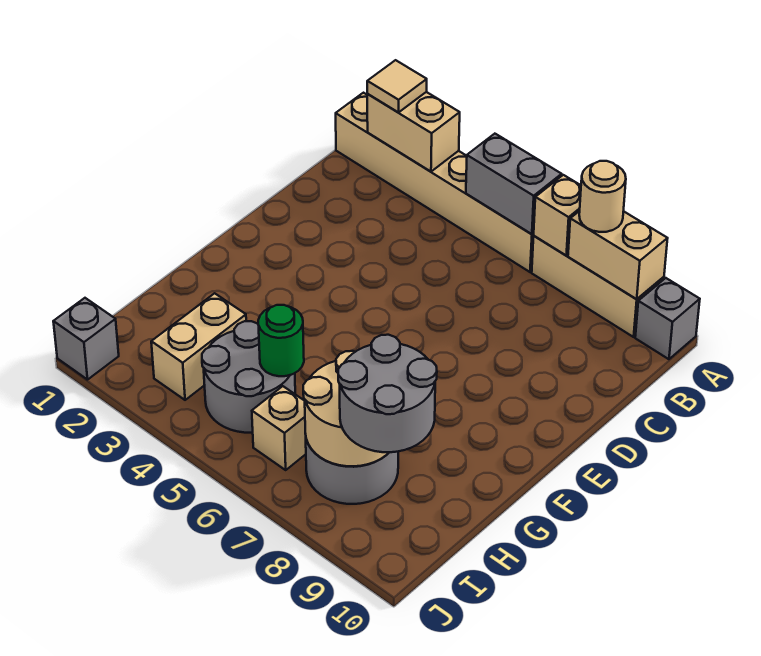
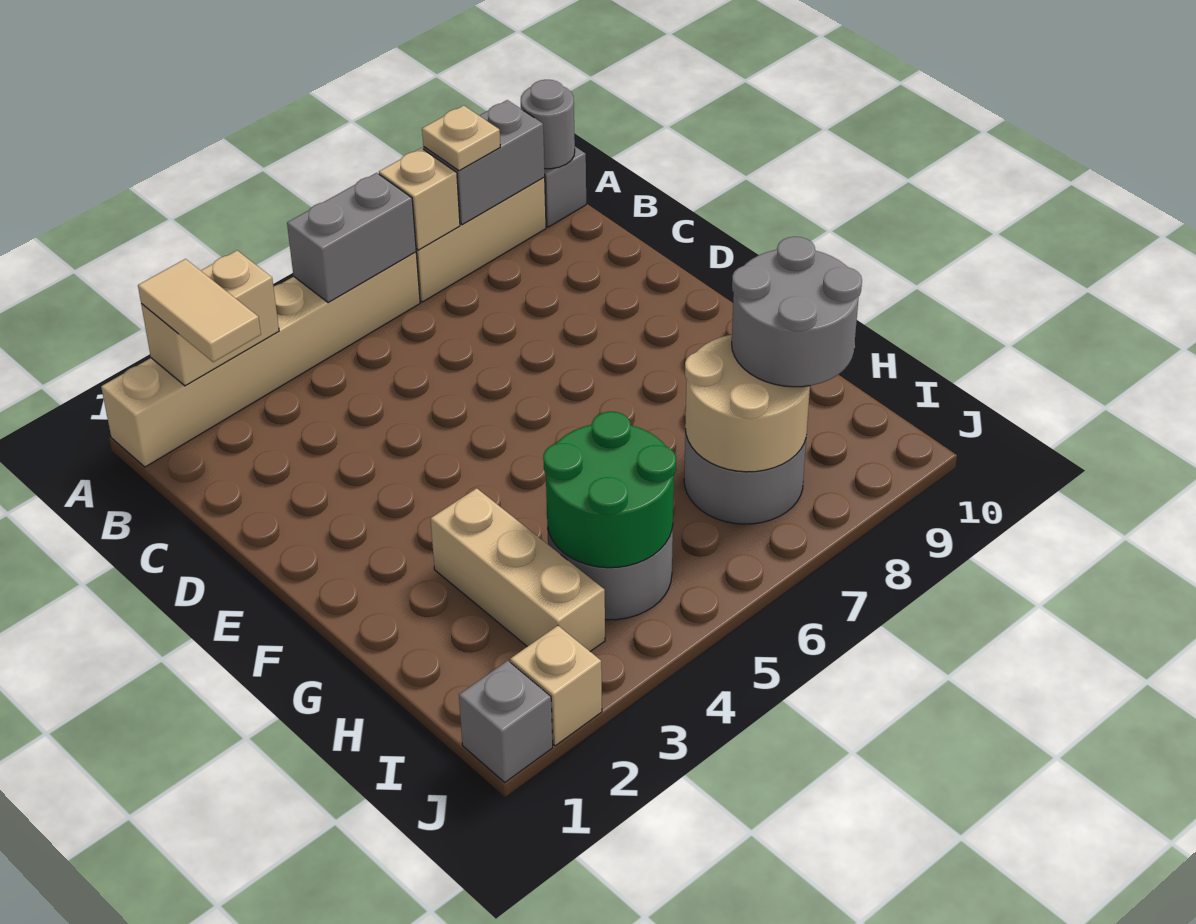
tan tile A2 level 3 -> tan tile A2:B2 level 3
tan brick A8:A9 level 2 -> grey brick A8:A9 level 2
tan round brick A8 level 3 -> tan plate A8 level 3
none -> grey round brick A10 level 2
tan brick H3:I3 level 1 -> tan brick G3:I3 level 1
green round brick H5 level 2 -> green round brick H4:I5 level 2
tan brick I6 level 1 -> tan brick J2 level 1

